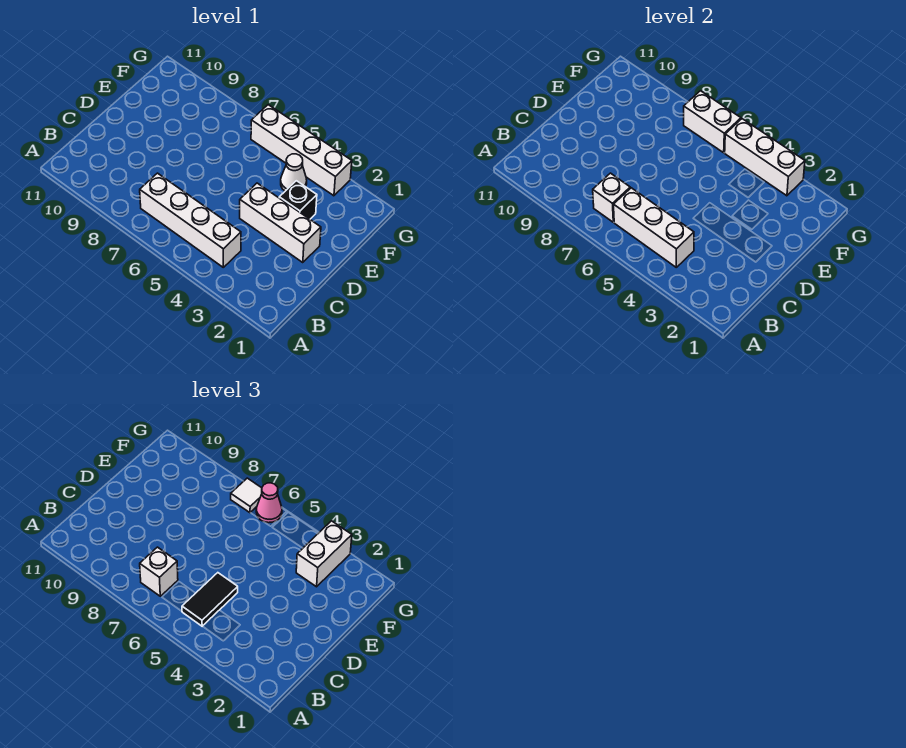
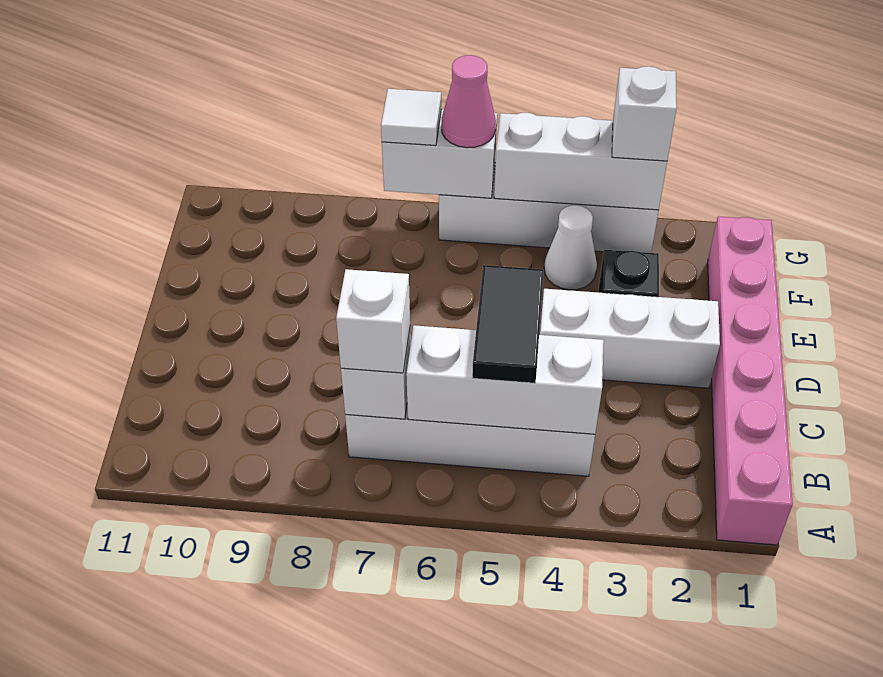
none -> pink brick A1:F1 level 1
white brick F3:G3 level 3 -> white brick G3 level 3

